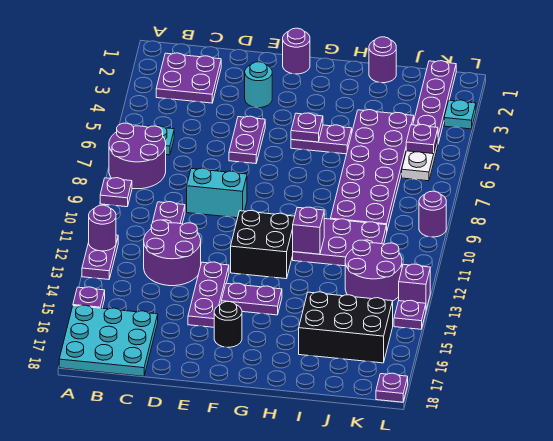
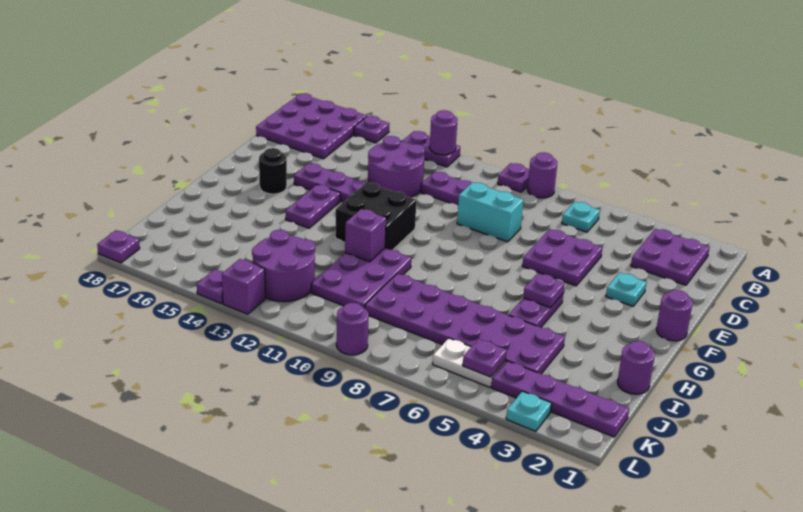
purple round brick A7:B8 level 1 -> purple round brick A8 level 1
cyan plate A16:C18 level 1 -> purple plate A16:C18 level 1
cyan brick D9:E9 level 1 -> cyan brick D8:D9 level 1
cyan round brick E3 level 1 -> cyan plate E3 level 1
purple plate E5:E6 level 1 -> purple plate D5:E6 level 1
black brick I15:K16 level 1 -> none

